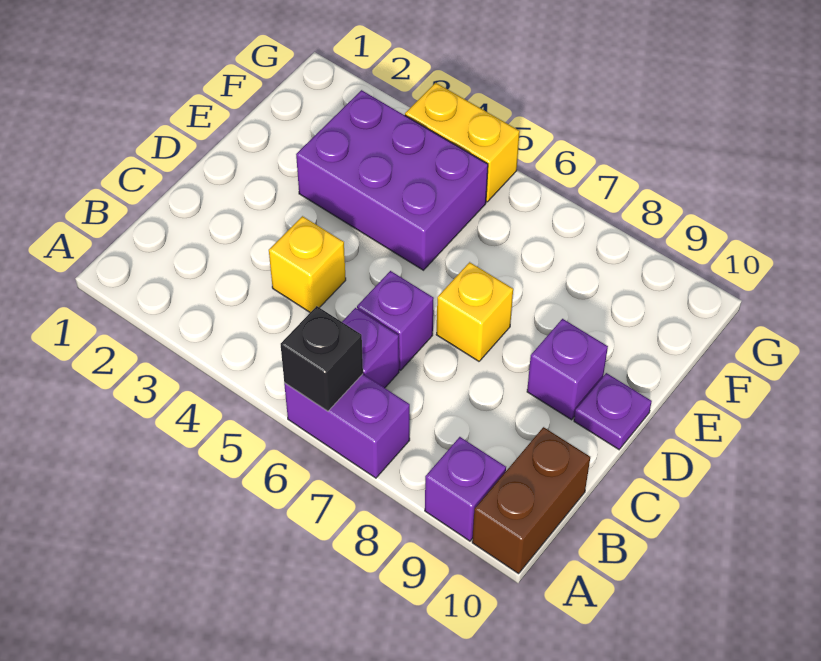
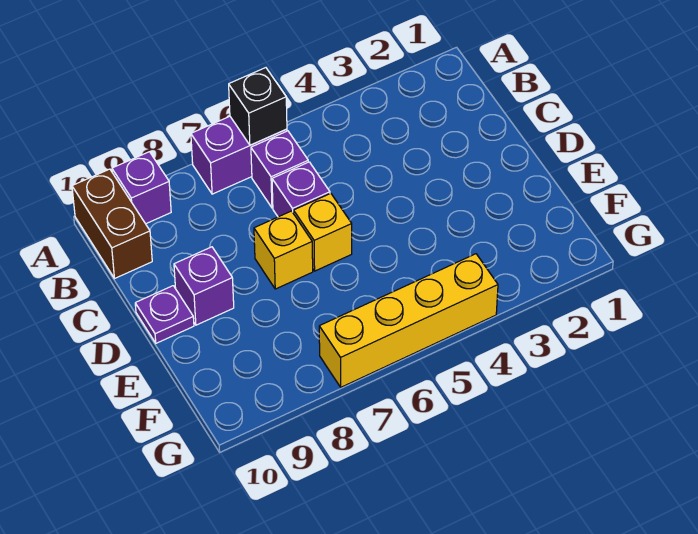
yellow brick C4 level 1 -> yellow brick D6 level 1
purple brick E3:F5 level 1 -> none
yellow brick G4:G5 level 1 -> yellow brick G4:G7 level 1

